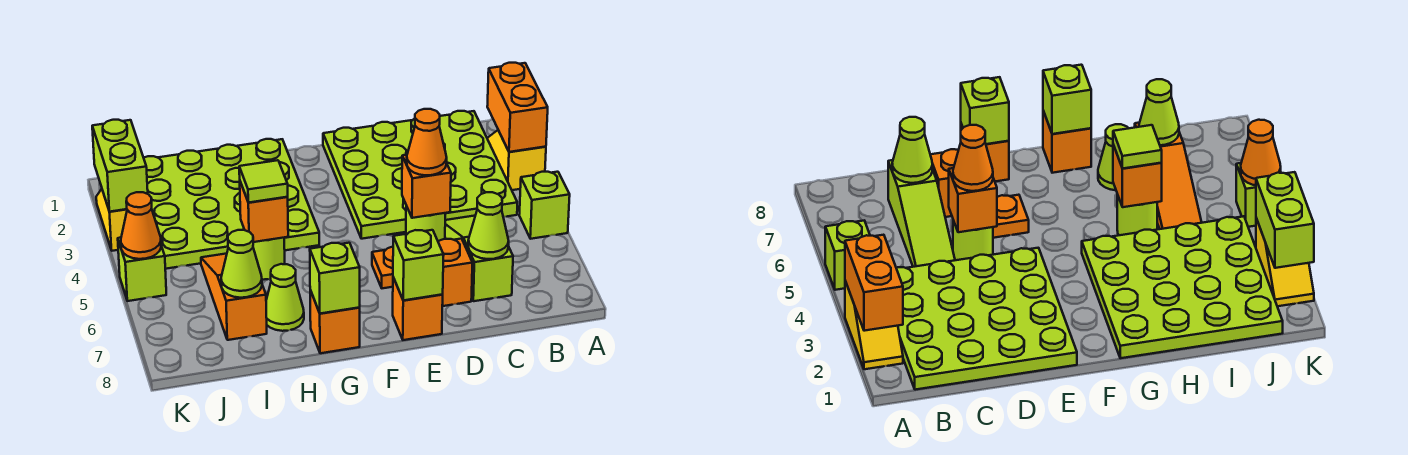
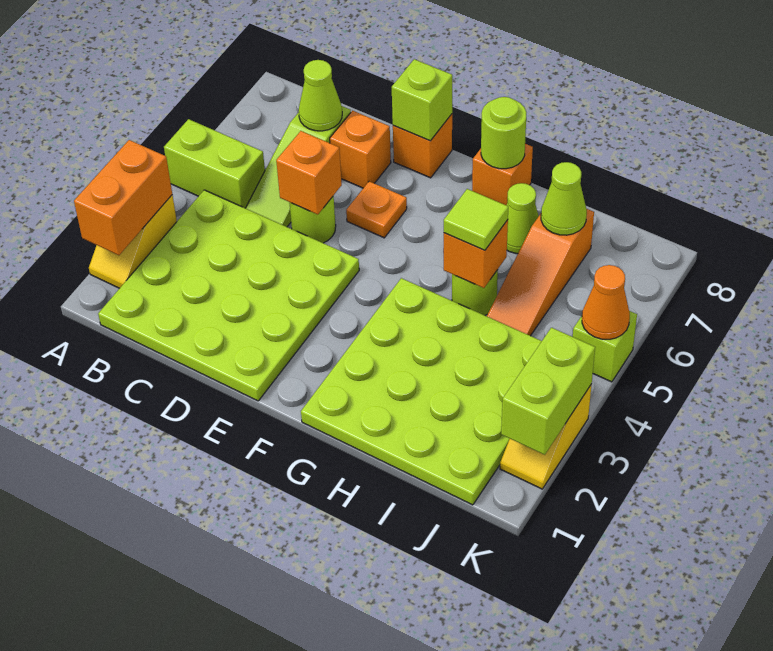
lime brick A5 level 1 -> lime brick A5:B5 level 1
orange cone D5 level 3 -> none
lime brick G8 level 2 -> lime round brick G8 level 2

